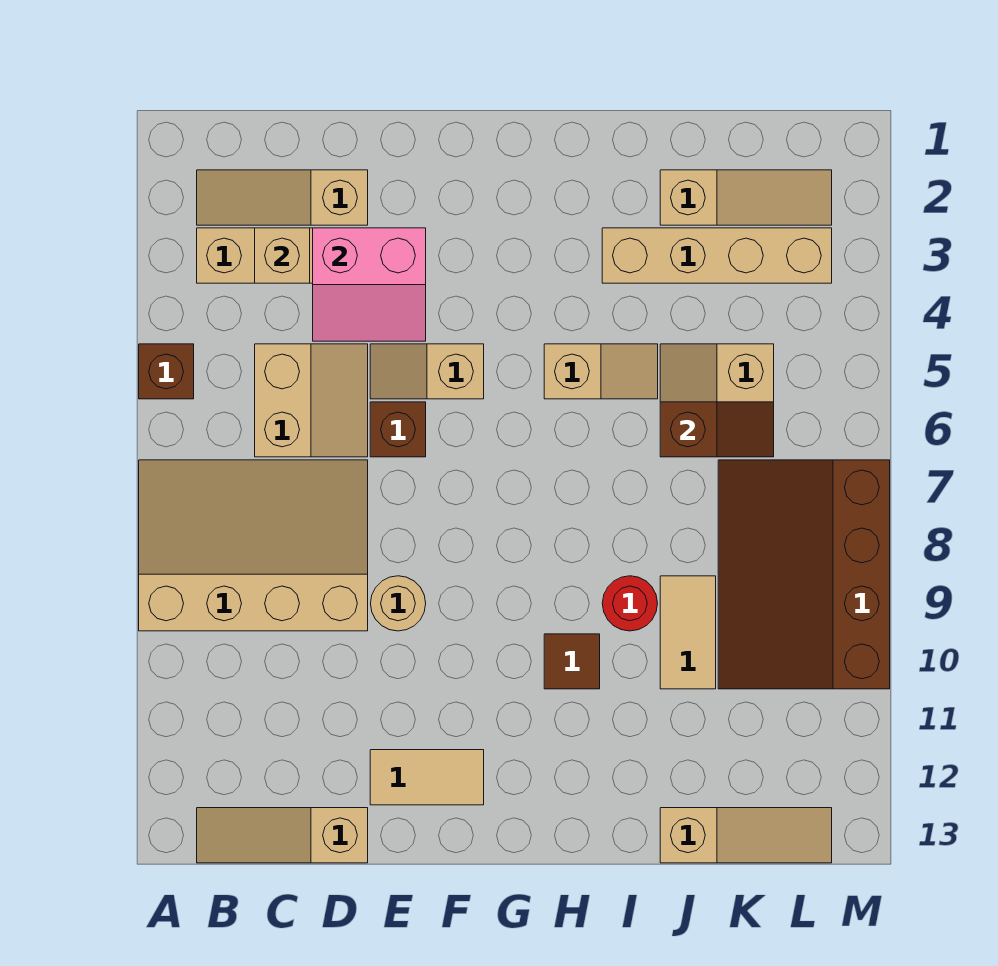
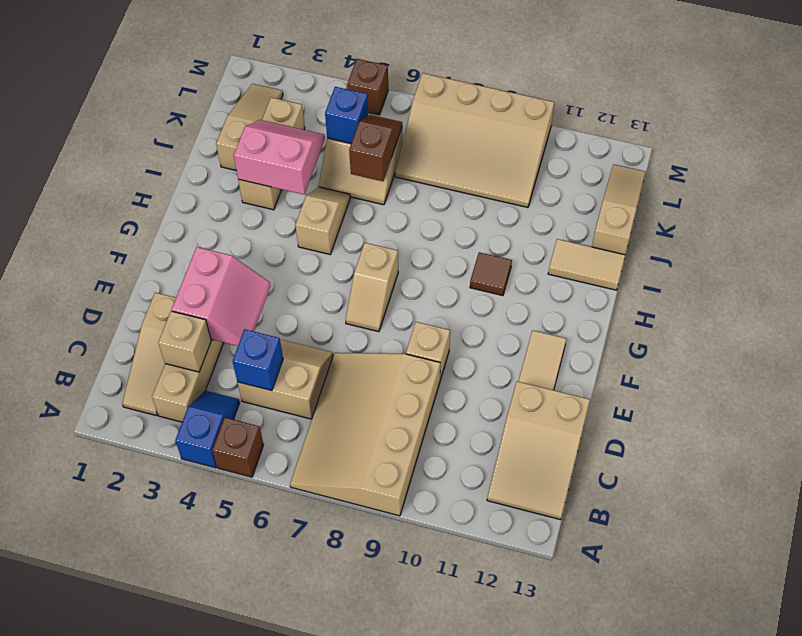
none -> blue slope A4:B4 level 1 top A
tan slope B13:D13 level 1 top D -> tan slope B12:D13 level 1 top D
none -> blue brick C5 level 2
tan slope E5:F5 level 1 top F -> tan slope F7:G7 level 1 top G
brown brick E6 level 1 -> brown brick M5 level 1
tan round brick E9 level 1 -> tan brick E9 level 1
tan brick I3:L3 level 1 -> tan brick I3:K3 level 1
none -> pink slope I3:J4 level 2 top I
red round brick I9 level 1 -> none
tan tile J9:J10 level 1 -> tan tile I12:I13 level 1
none -> blue brick K5 level 2
brown slope K7:M10 level 1 top M -> tan slope K7:M10 level 1 top M

